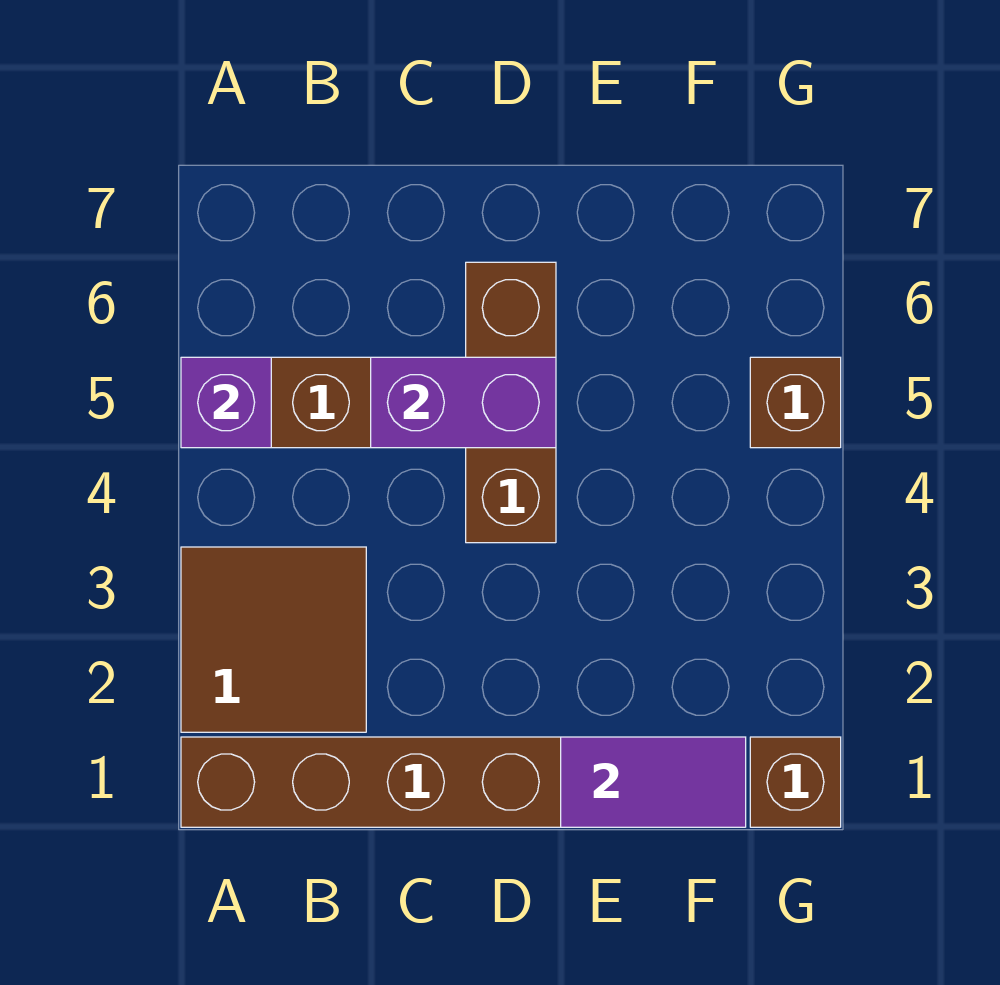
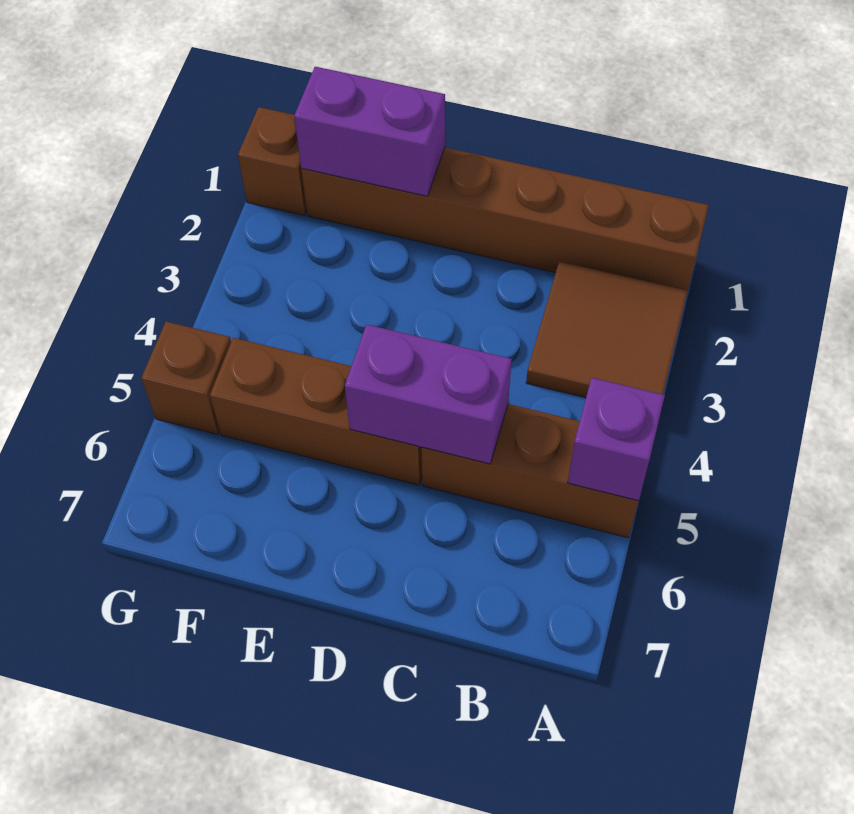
brown brick D4:D6 level 1 -> brown brick D5:F5 level 1
purple tile E1:F1 level 2 -> purple brick E1:F1 level 2

